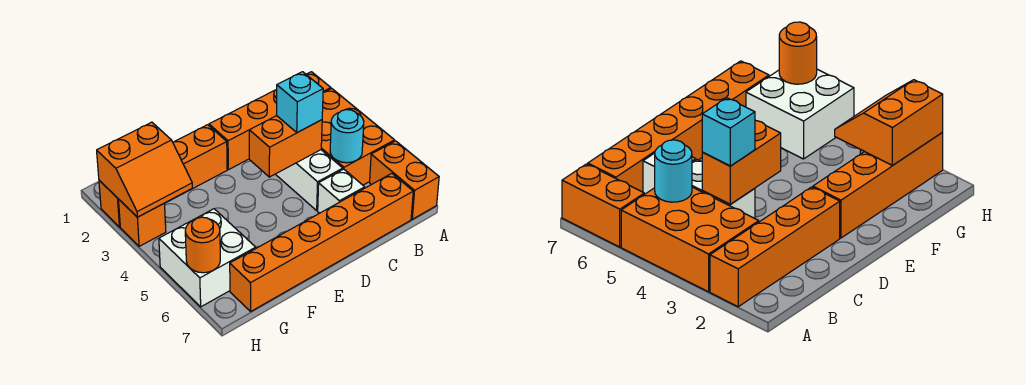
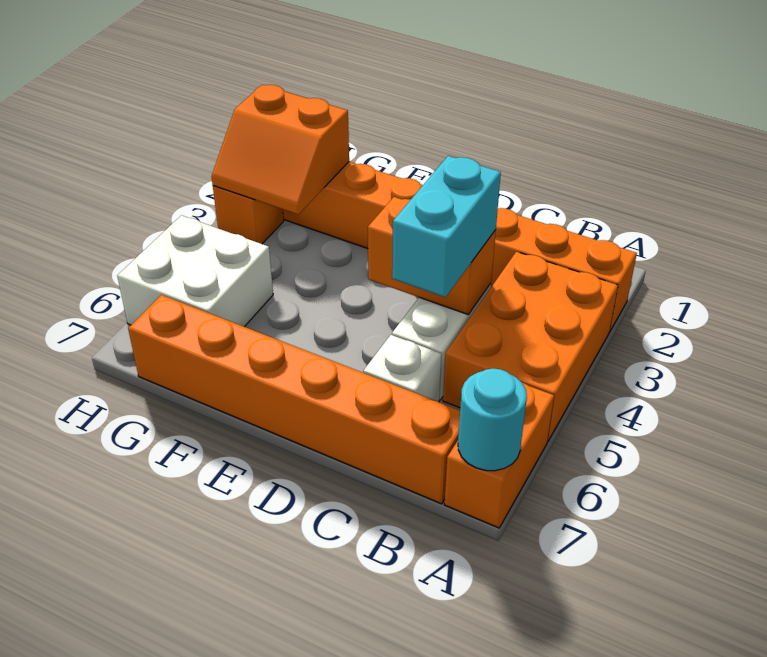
cyan round brick B5 level 2 -> cyan round brick A7 level 2
cyan brick C4 level 3 -> cyan brick C4:C5 level 3
orange round brick H6 level 2 -> none

